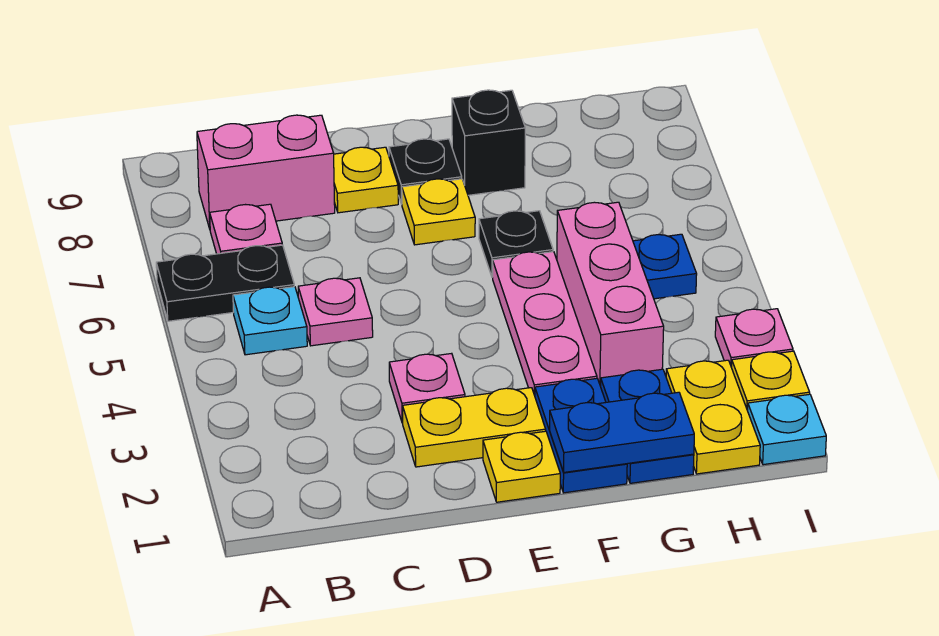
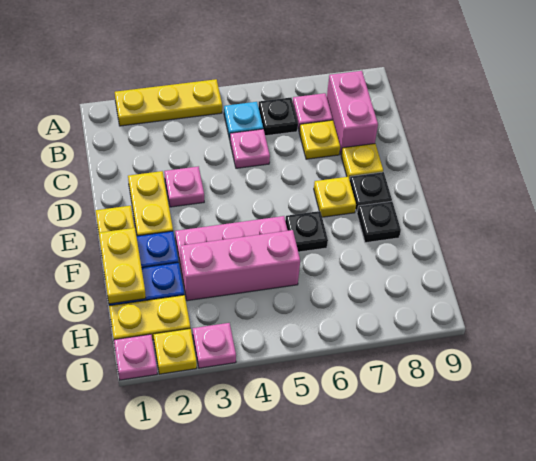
none -> yellow plate A2:A4 level 1
black plate A6:B6 level 1 -> black plate B6 level 1
none -> yellow plate C7 level 1
blue plate F1:G1 level 2 -> yellow plate F1:G1 level 2
black brick F8 level 1 -> black plate F8 level 1
blue plate H5 level 1 -> none
cyan plate I1 level 1 -> pink plate I1 level 1

